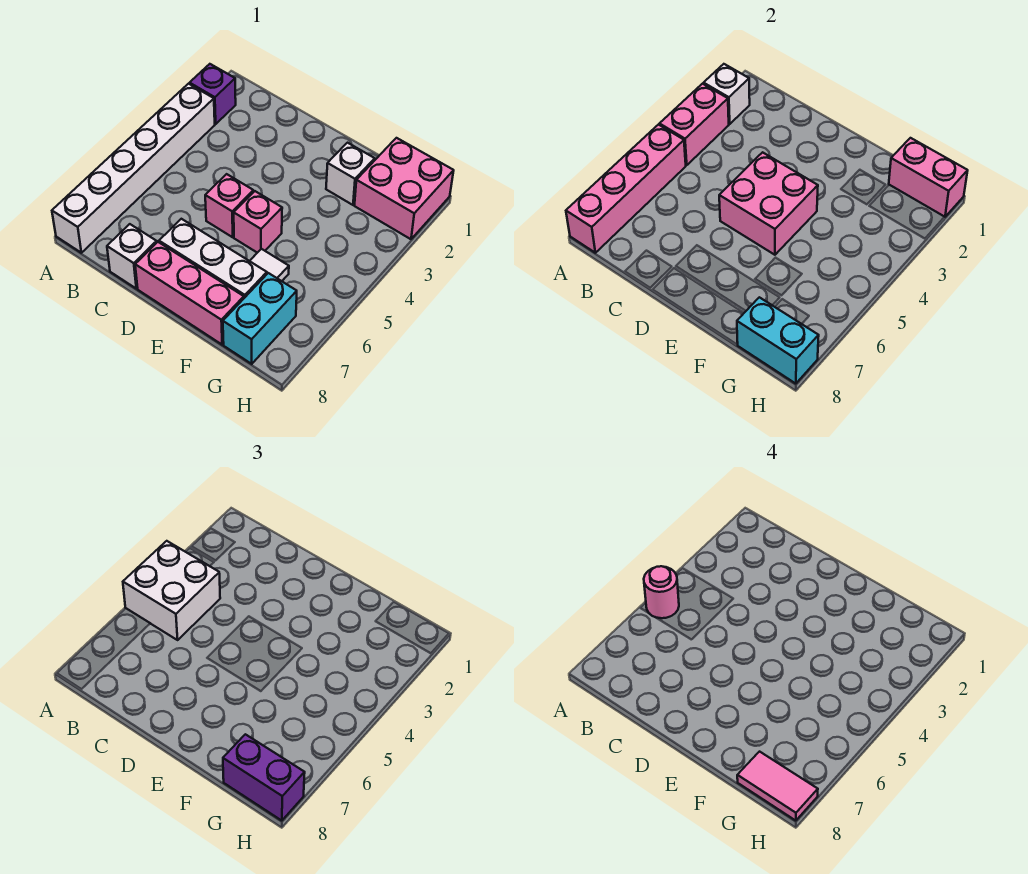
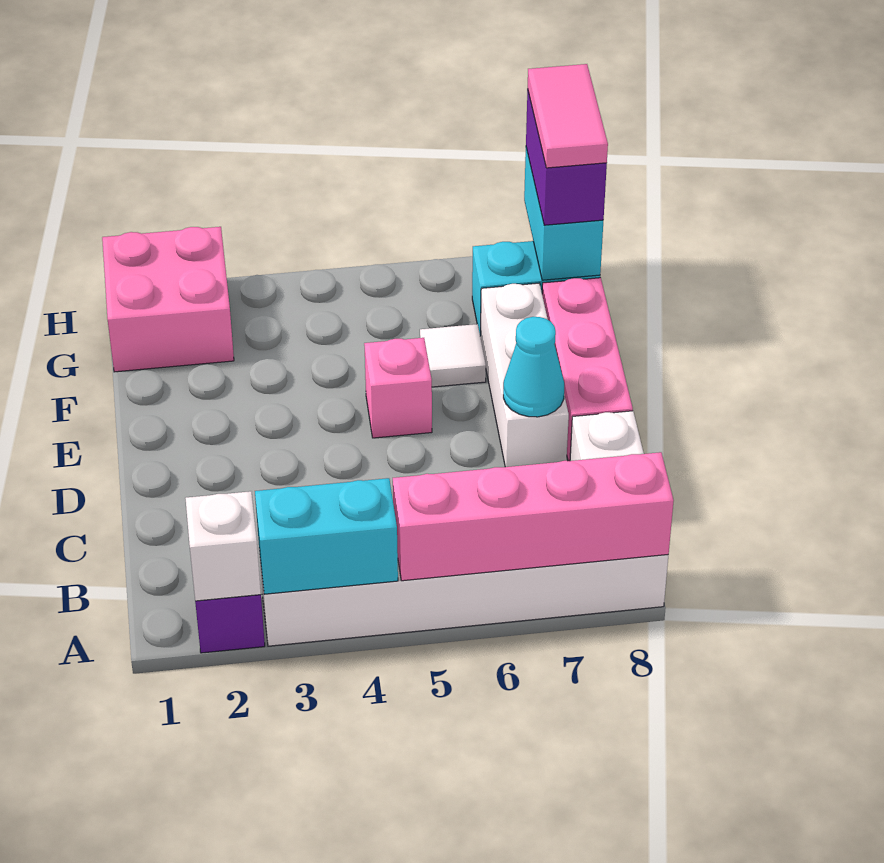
pink brick A3:A4 level 2 -> cyan brick A3:A4 level 2
white brick A4:B5 level 3 -> none
pink round brick A5 level 4 -> none
pink brick D4:E5 level 2 -> none
pink brick D5 level 1 -> none
none -> cyan cone D7 level 2
white brick F2 level 1 -> none
pink brick G1:H1 level 2 -> none

